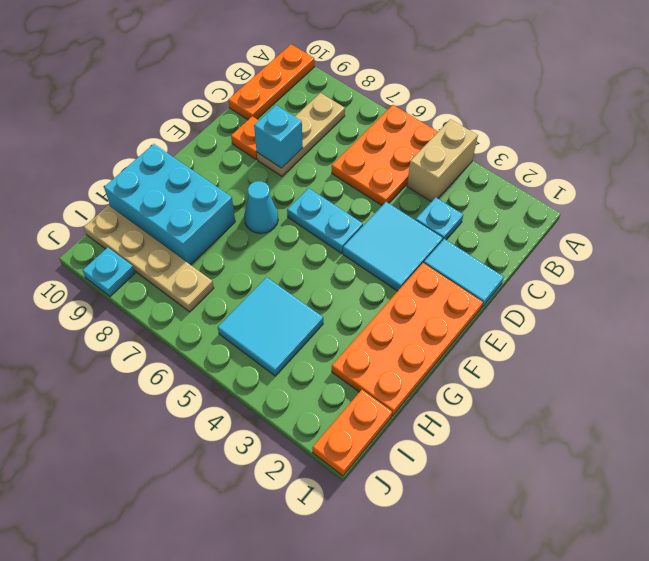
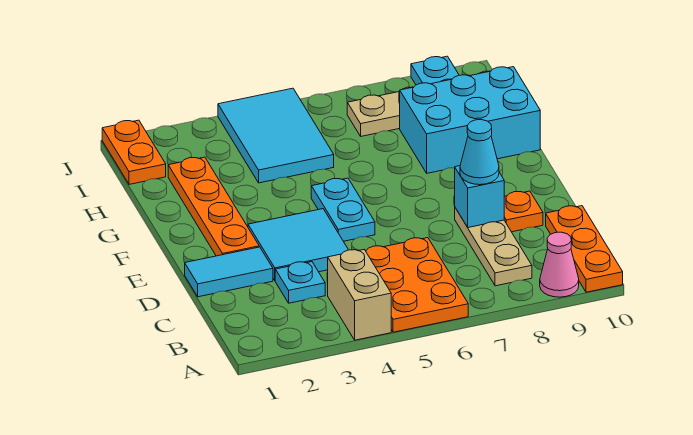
none -> pink cone A9 level 1
orange plate E1:H2 level 1 -> orange plate E2:H2 level 1
cyan plate E5:E6 level 1 -> cyan plate E5:F5 level 1
cyan cone F7 level 1 -> cyan cone D8 level 3
cyan tile H4:I5 level 1 -> cyan tile H4:J5 level 1

